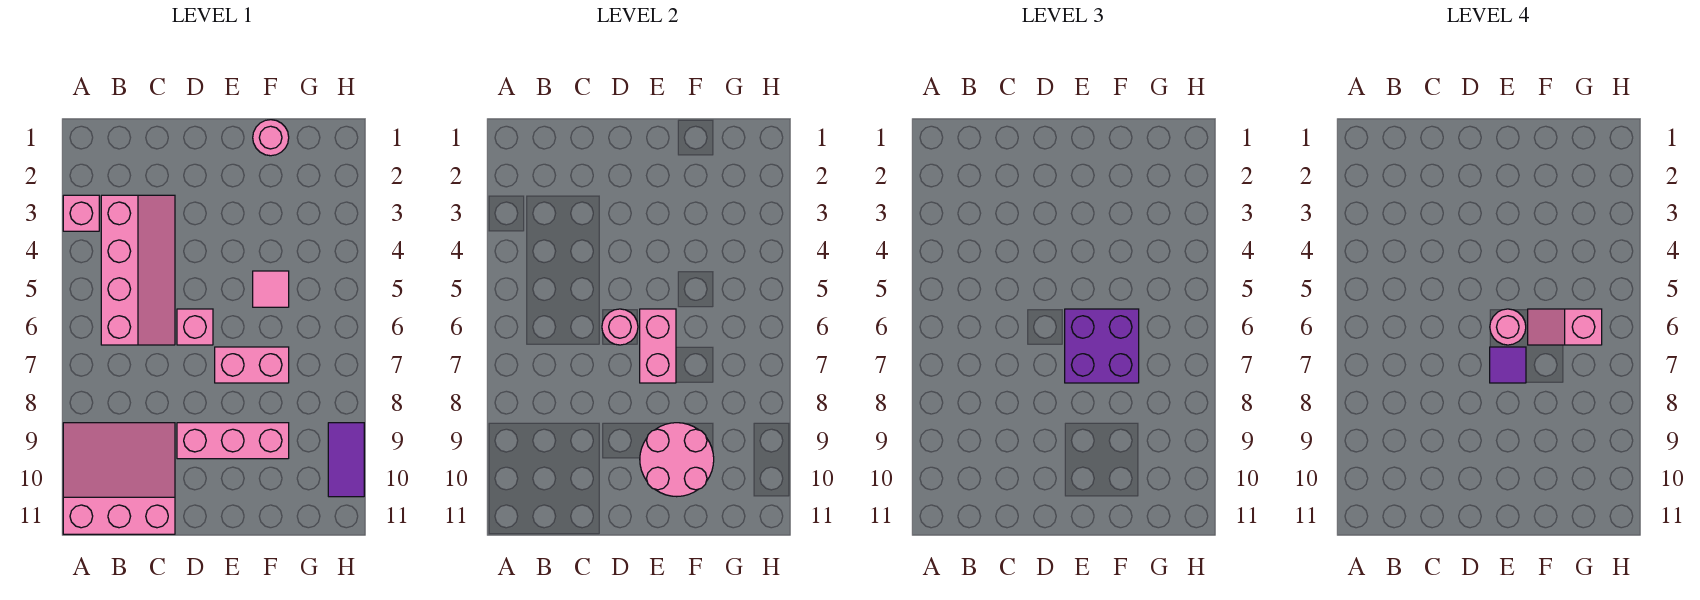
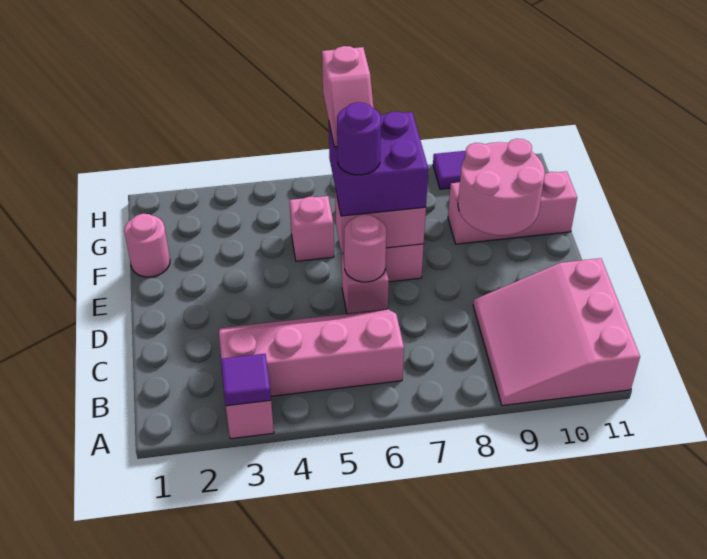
pink brick D9:F9 level 1 -> pink brick F9:F11 level 1
pink round brick E6 level 4 -> purple round brick E6 level 4
purple tile E7 level 4 -> purple tile A3 level 2
pink tile F5 level 1 -> pink brick F5 level 1

